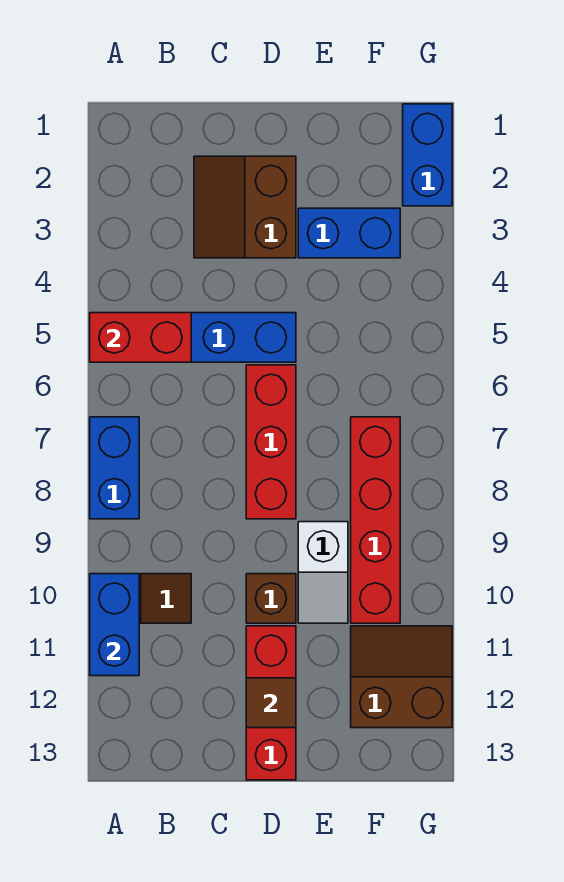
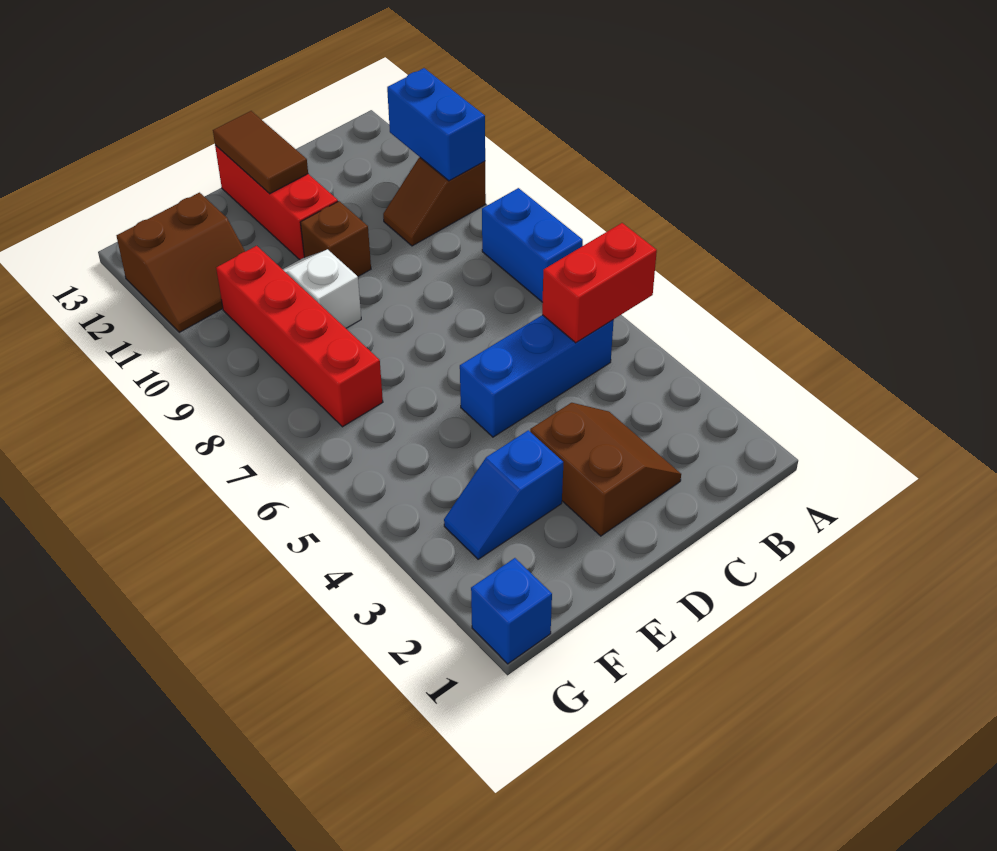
red brick D6:D8 level 1 -> none
brown tile D12 level 2 -> brown tile D12:D13 level 2
blue brick E3:F3 level 1 -> blue slope E3:F3 level 1 top E
blue brick G1:G2 level 1 -> blue brick G1 level 1

